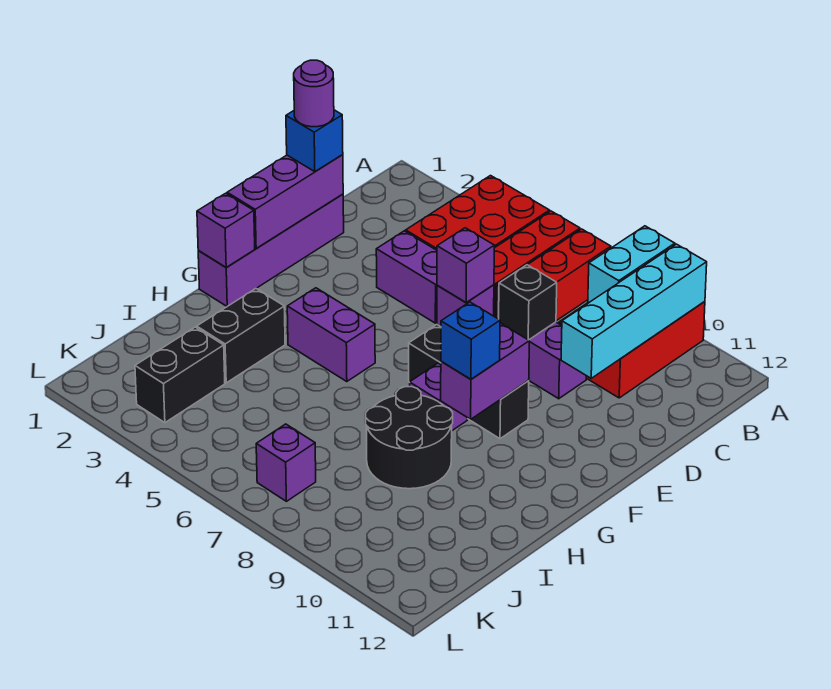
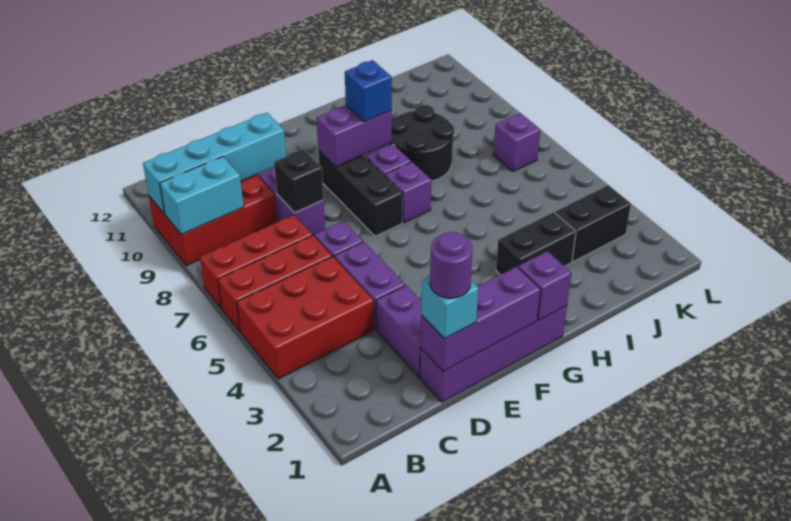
blue brick D1 level 3 -> cyan brick D1 level 3
purple brick D6 level 2 -> purple brick G7 level 1
purple brick G4:G5 level 1 -> purple brick D2:D3 level 1

